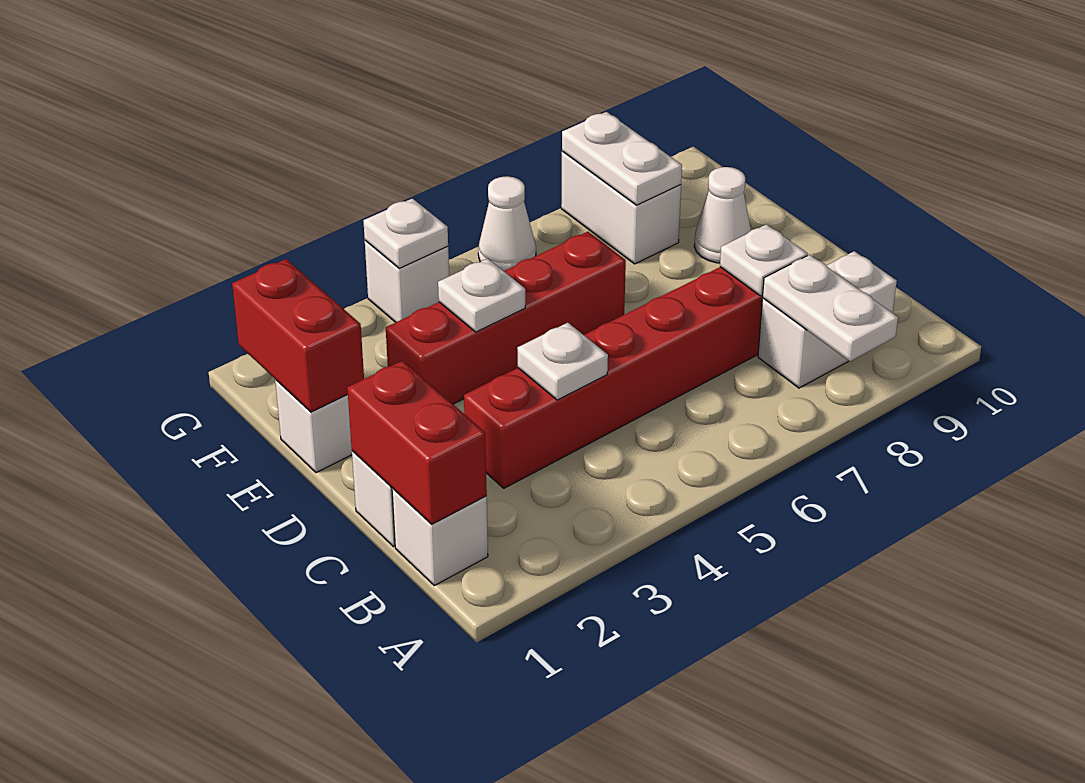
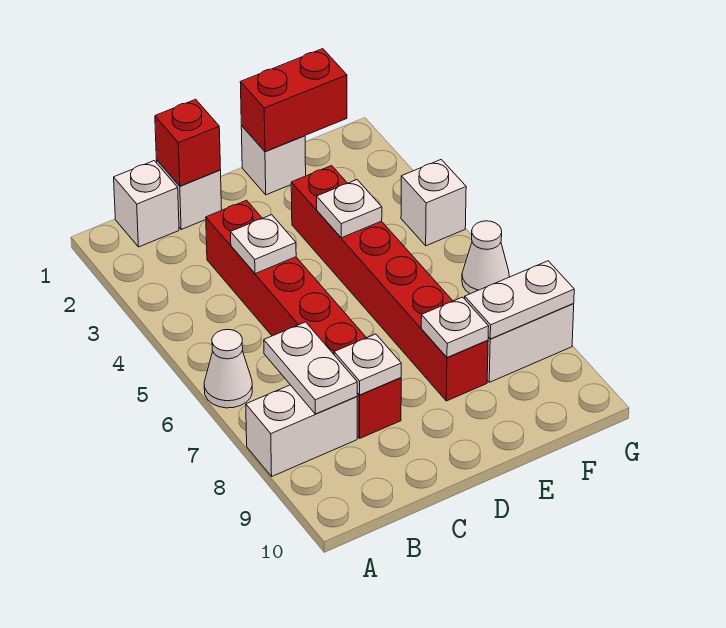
white plate A8:B8 level 2 -> white plate B7:B8 level 2
red brick B1:C1 level 2 -> red brick C1 level 2
white brick B8:B9 level 1 -> white brick A8:B8 level 1
red brick E3:E6 level 1 -> red brick E3:E8 level 1
white cone E9 level 1 -> white cone A6 level 1
white plate G4 level 2 -> white plate E8 level 2

